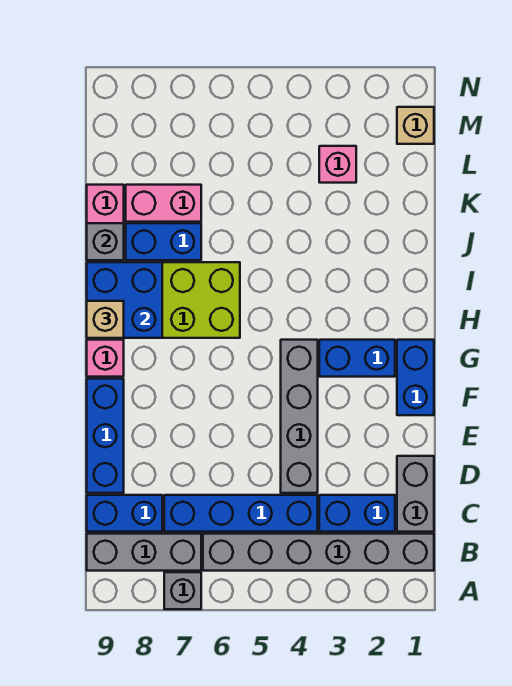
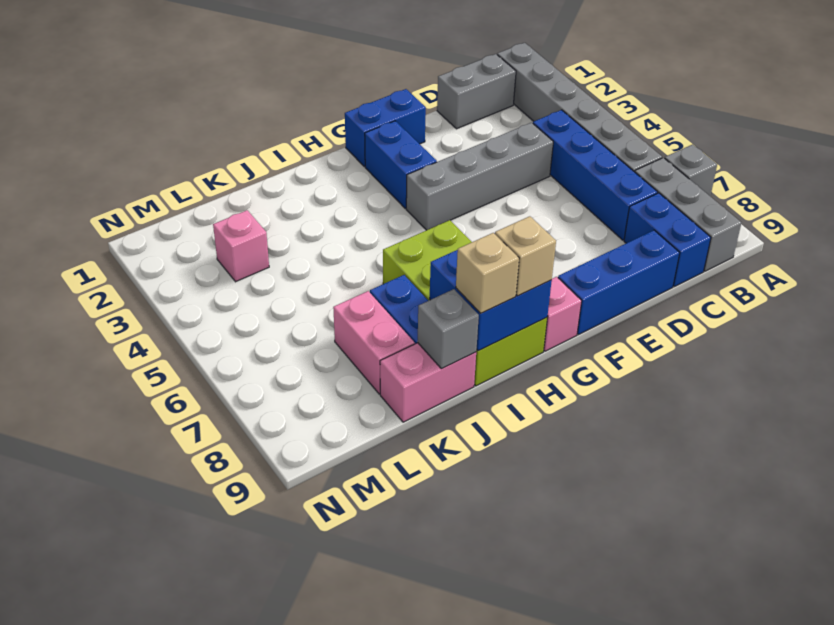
blue brick C2:C3 level 1 -> none
tan brick M1 level 1 -> tan brick I9 level 3

